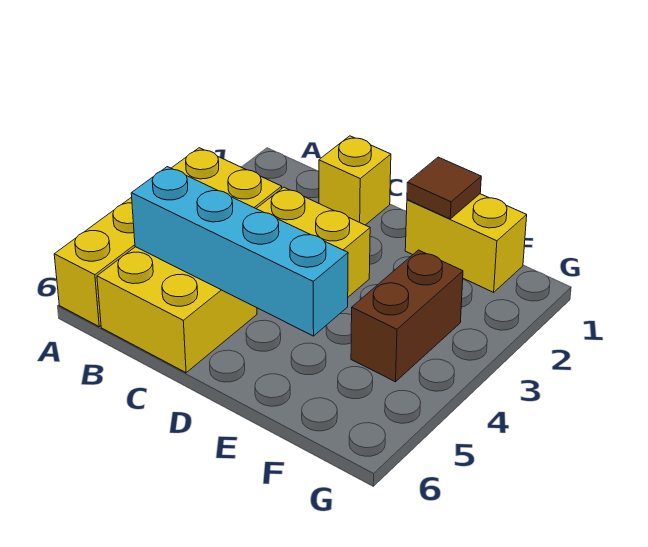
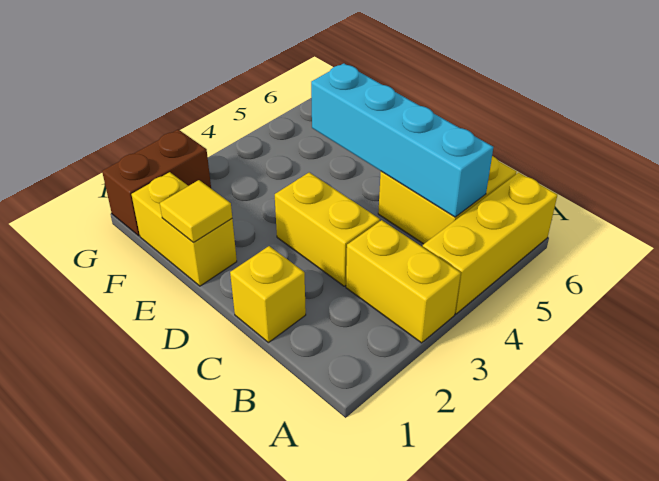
brown tile E1 level 2 -> yellow tile E1 level 2
brown brick F3:F4 level 1 -> brown brick G1:G2 level 1

